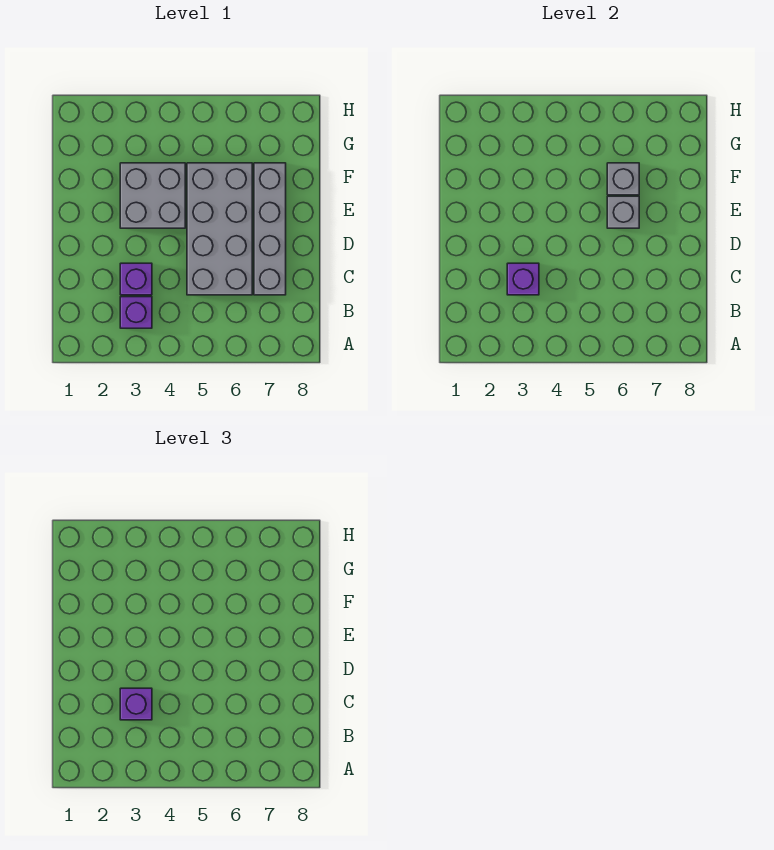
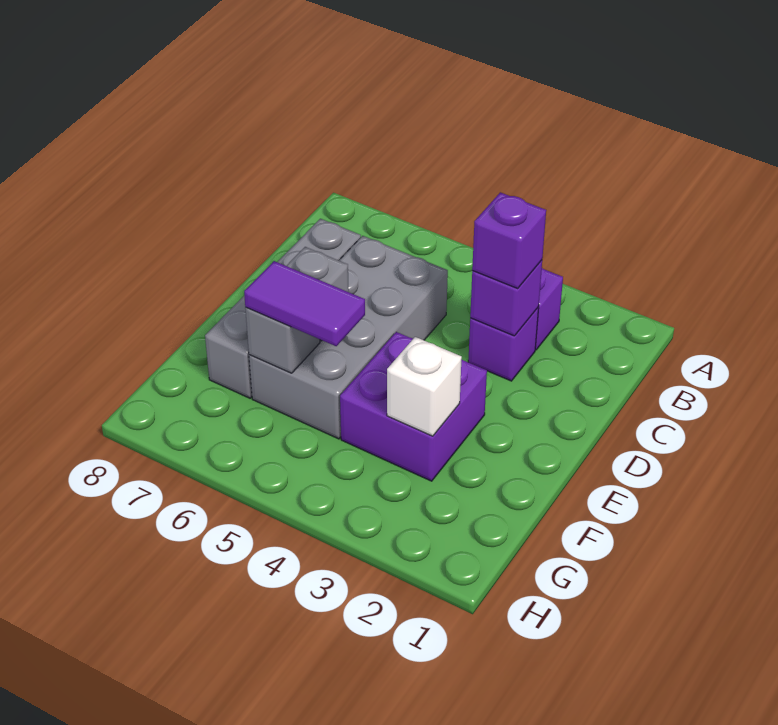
grey brick E3:F4 level 1 -> purple brick E3:F4 level 1
none -> white brick F3 level 2
none -> purple tile F5:F6 level 3

